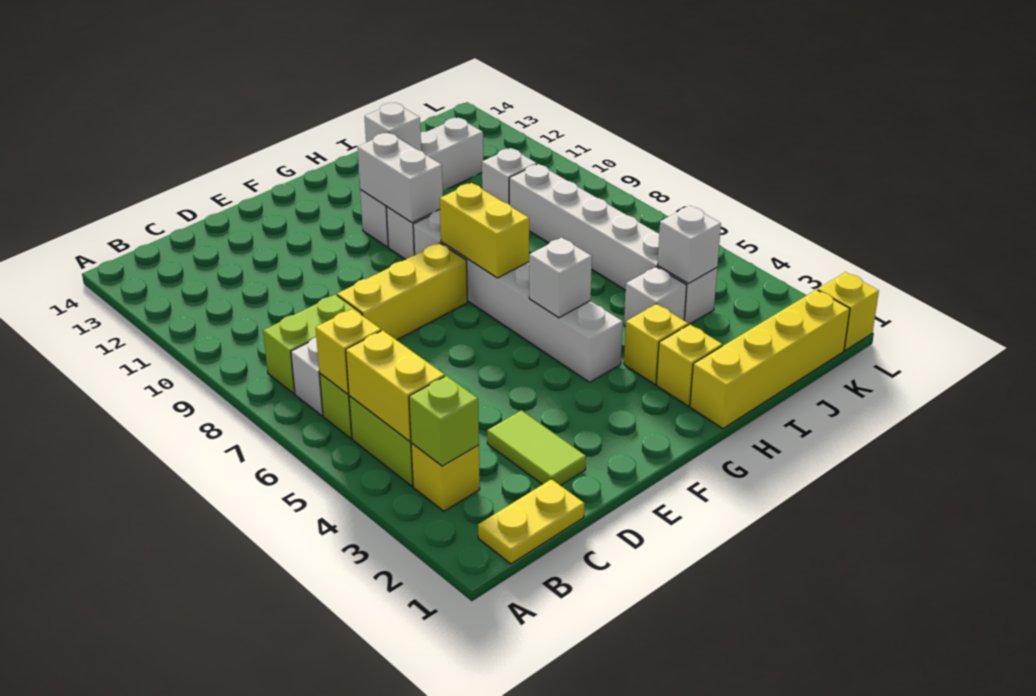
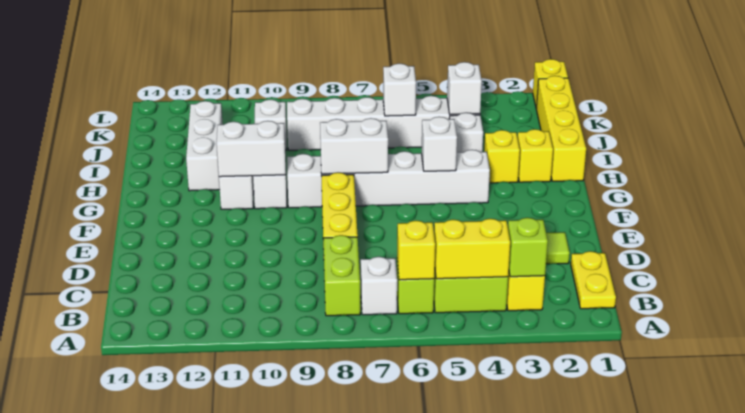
yellow brick G7:G8 level 2 -> white brick G7:G8 level 2
white brick H12 level 2 -> white brick J6 level 2

